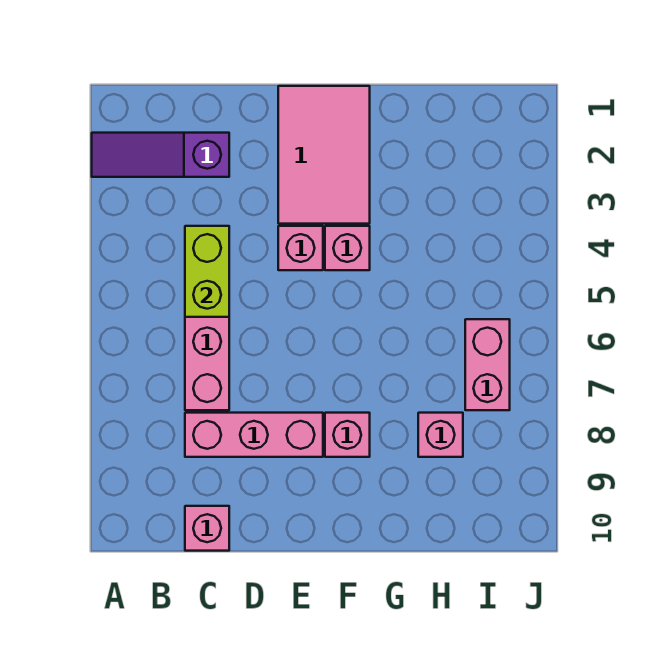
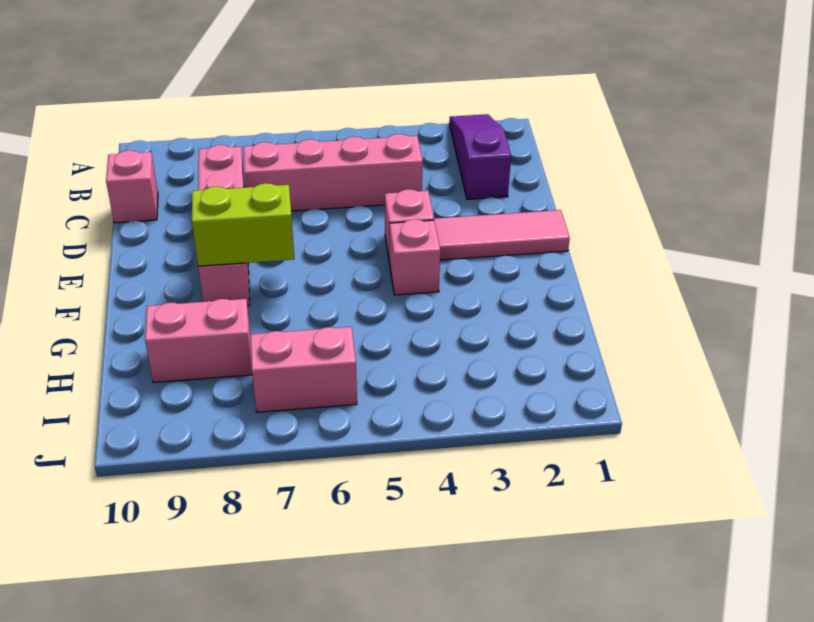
lime brick C4:C5 level 2 -> lime brick F7:F8 level 2
pink tile E1:F3 level 1 -> pink tile E1:E3 level 1
pink brick H8 level 1 -> pink brick H8:H9 level 1

